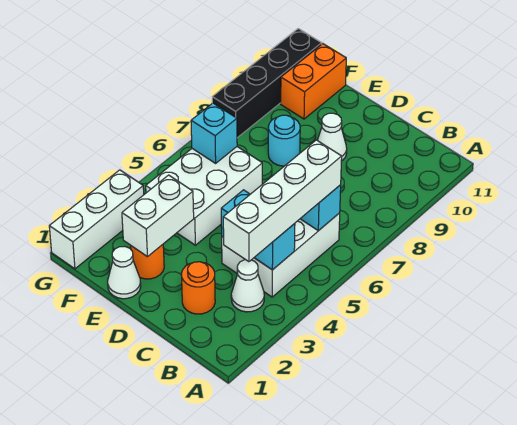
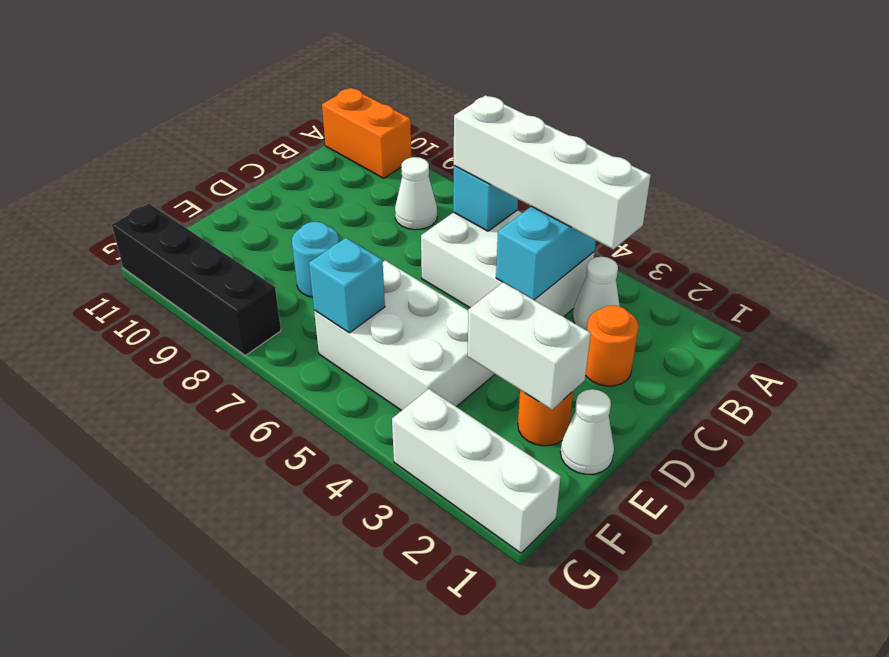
white cone D9 level 1 -> white cone B8 level 1
orange brick F10:F11 level 1 -> orange brick A10:A11 level 1

